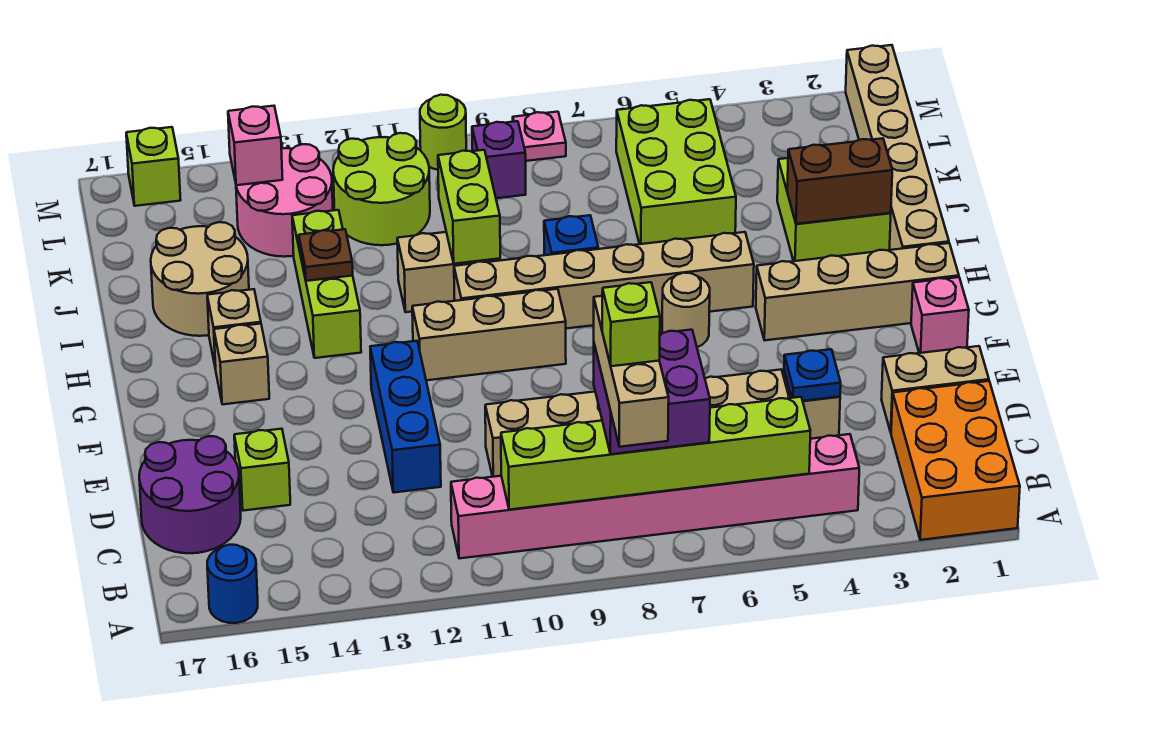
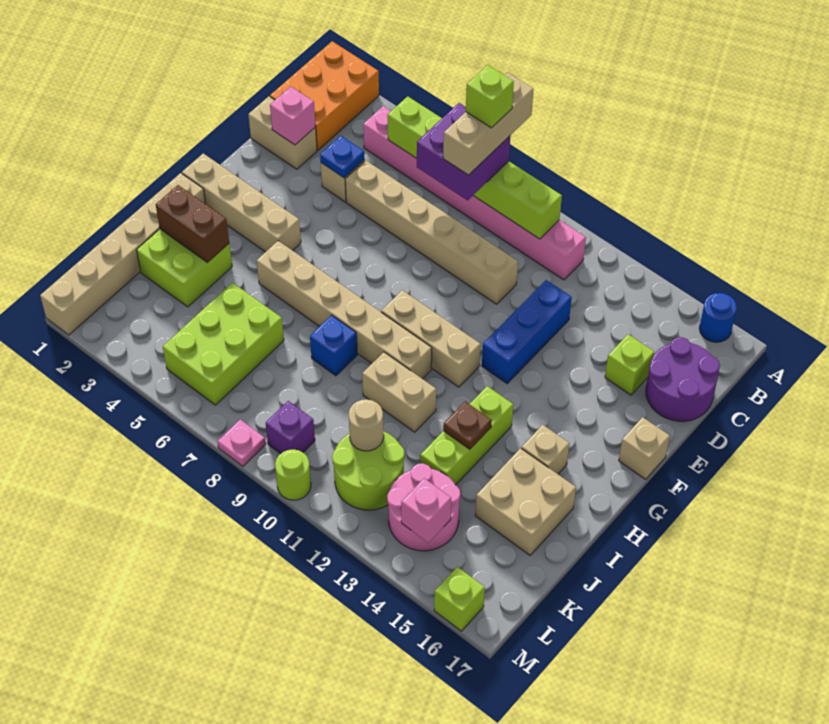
pink brick F1 level 1 -> pink brick D2 level 2
tan round brick G6 level 1 -> tan round brick K11 level 2
tan brick G15 level 1 -> tan brick F17 level 1
lime brick I10:J10 level 2 -> none
tan round brick I15:J16 level 1 -> tan brick I15:J16 level 1

